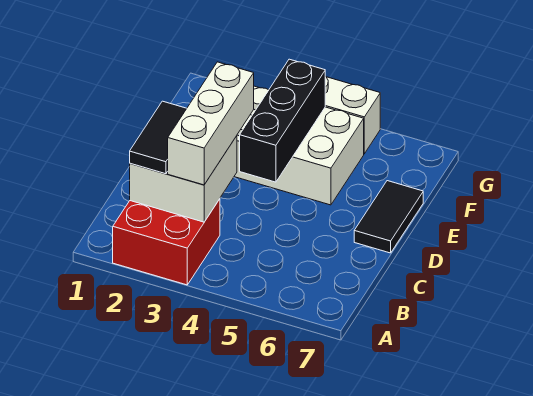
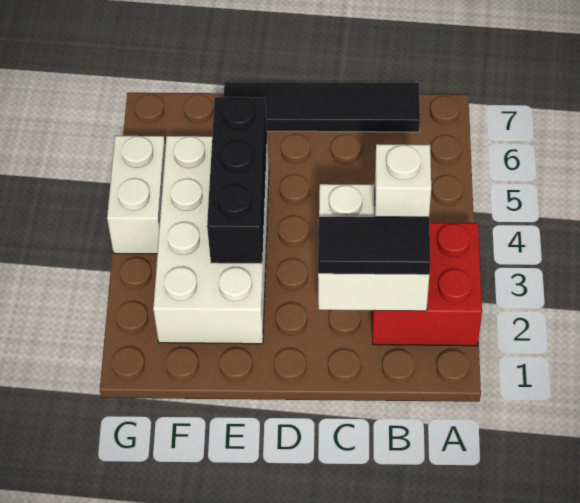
white brick B3:D3 level 3 -> white brick B3 level 3
black brick D4:F4 level 2 -> black brick E3:E5 level 2
black tile D7:E7 level 1 -> black tile B7:E7 level 1

